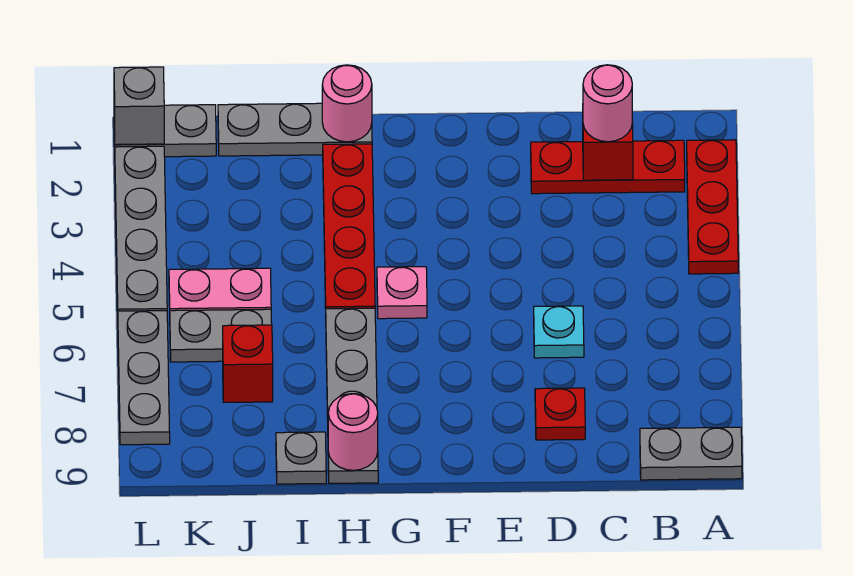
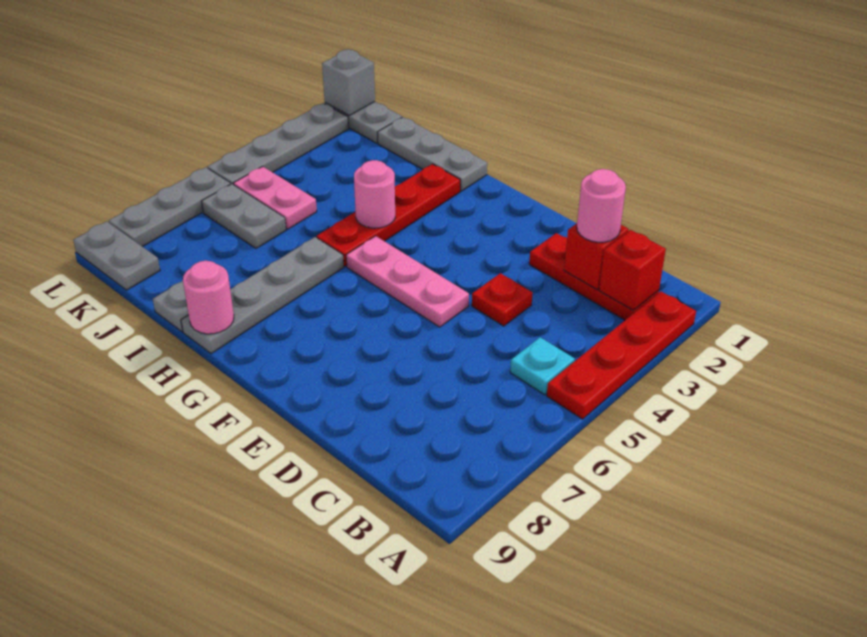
red plate A2:A4 level 1 -> red plate A2:A5 level 1
grey plate A9:B9 level 1 -> grey plate K9:L9 level 1
cyan plate D6 level 1 -> cyan plate B5 level 1
red plate D8 level 1 -> red plate D4 level 1
pink plate G5 level 1 -> pink plate E5:G5 level 1
pink round brick H1 level 2 -> pink round brick H4 level 2
red brick J7 level 1 -> red brick B2 level 2

